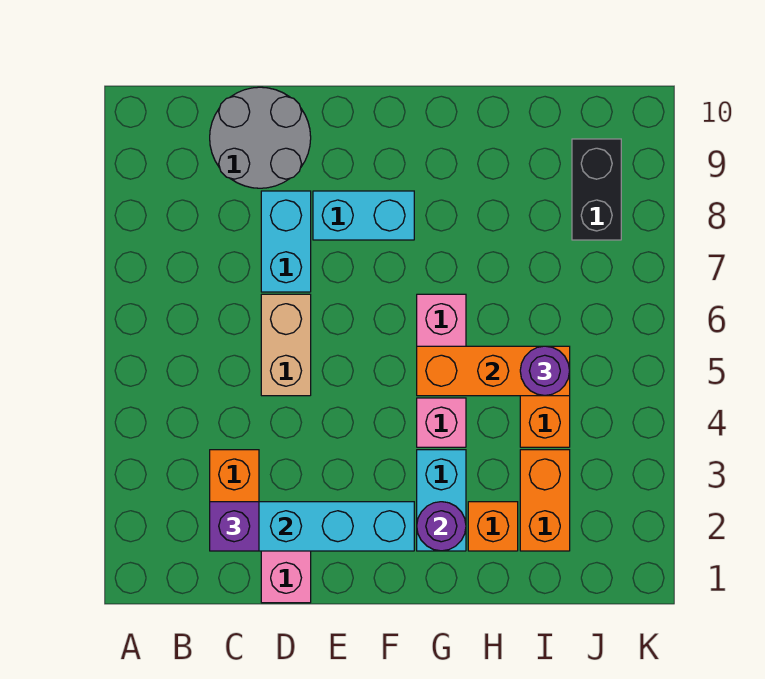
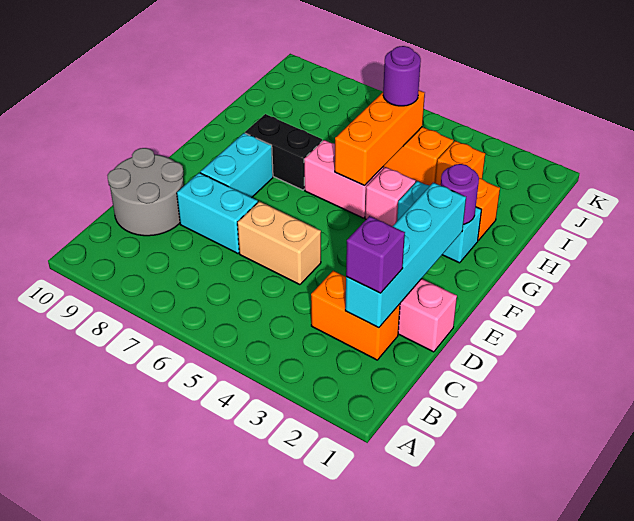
orange brick I2:I3 level 1 -> orange brick I3 level 1
black brick J8:J9 level 1 -> black brick G7:G8 level 1

